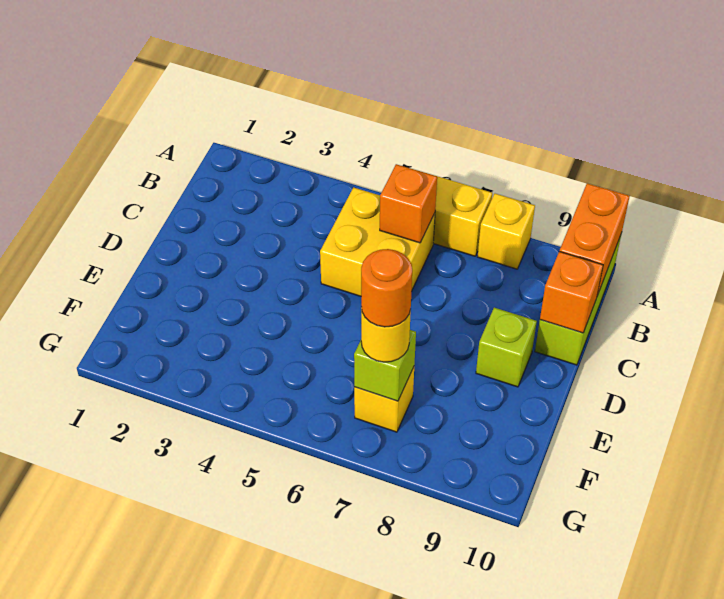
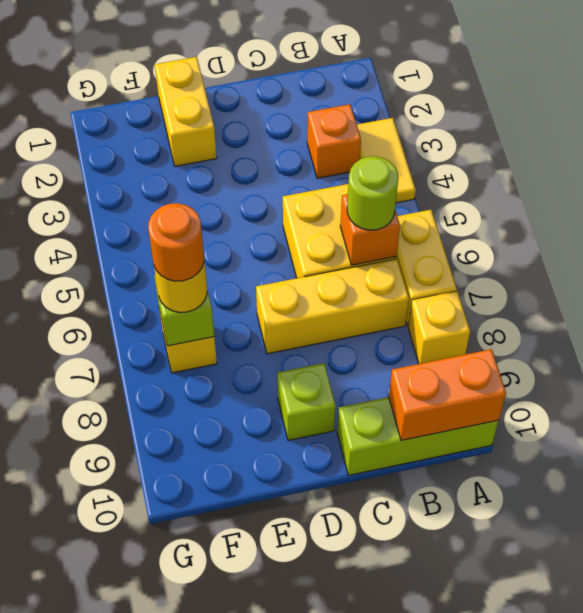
none -> yellow tile A3:A4 level 1
none -> lime round brick B6 level 3
none -> yellow brick B7:D7 level 1
orange brick C10 level 2 -> orange brick B3 level 1
none -> yellow brick E1:E2 level 1

